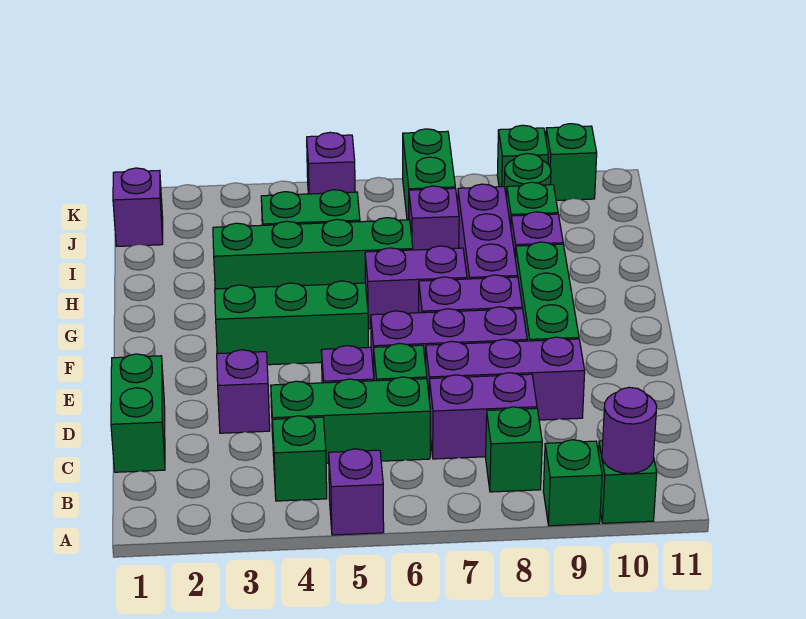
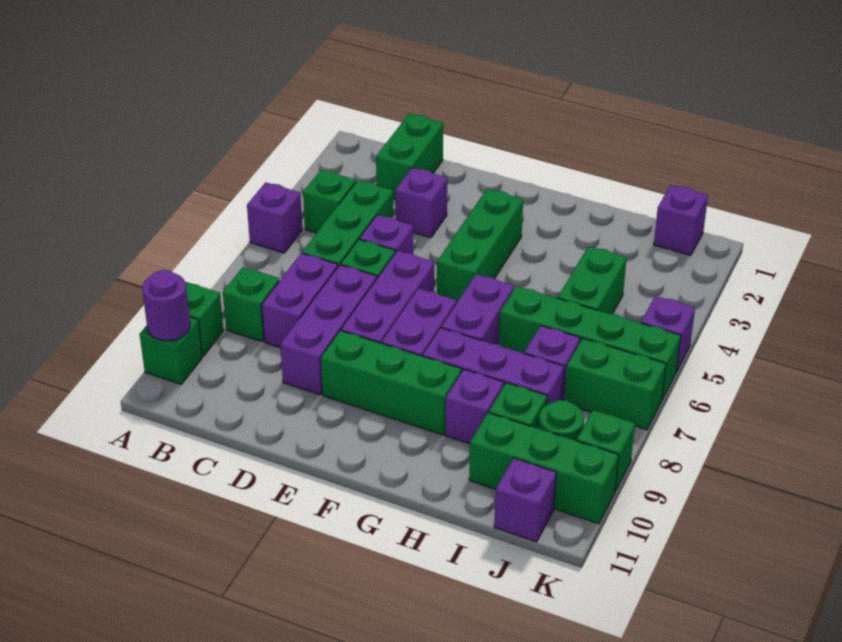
green brick C1:D1 level 1 -> green brick C1:C2 level 1
green brick H3:H6 level 1 -> green brick H6:K6 level 1
none -> purple brick J11 level 1
green brick K10 level 1 -> green brick I10:K10 level 1

